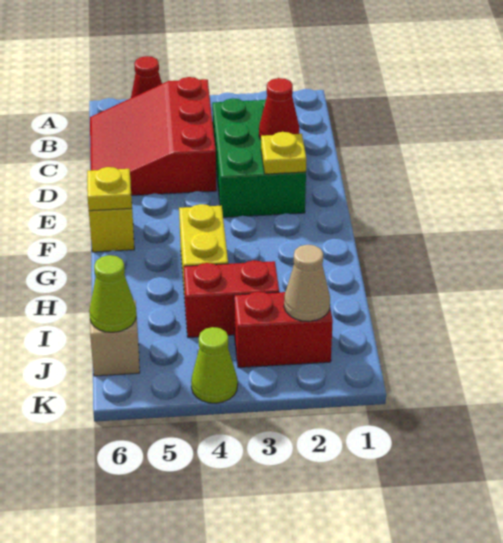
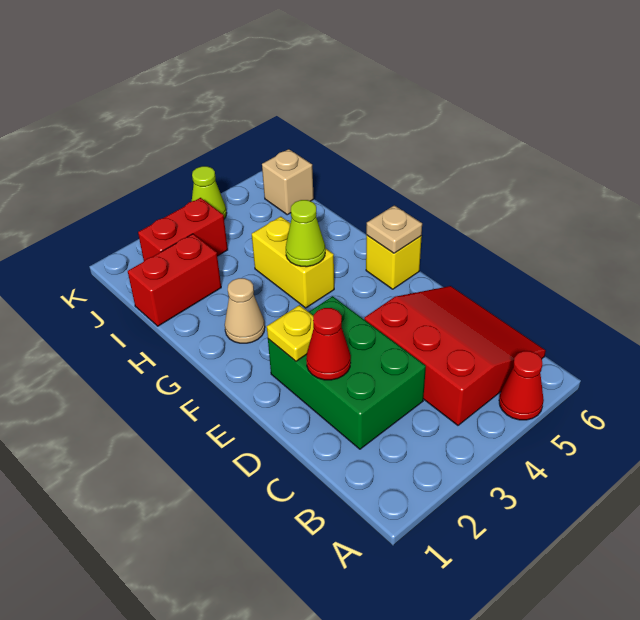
yellow plate F6 level 2 -> tan plate F6 level 2
red brick I3:I4 level 1 -> red brick I1:I2 level 1
tan cone J2 level 2 -> tan cone G2 level 1
lime cone J6 level 2 -> lime cone G4 level 2

